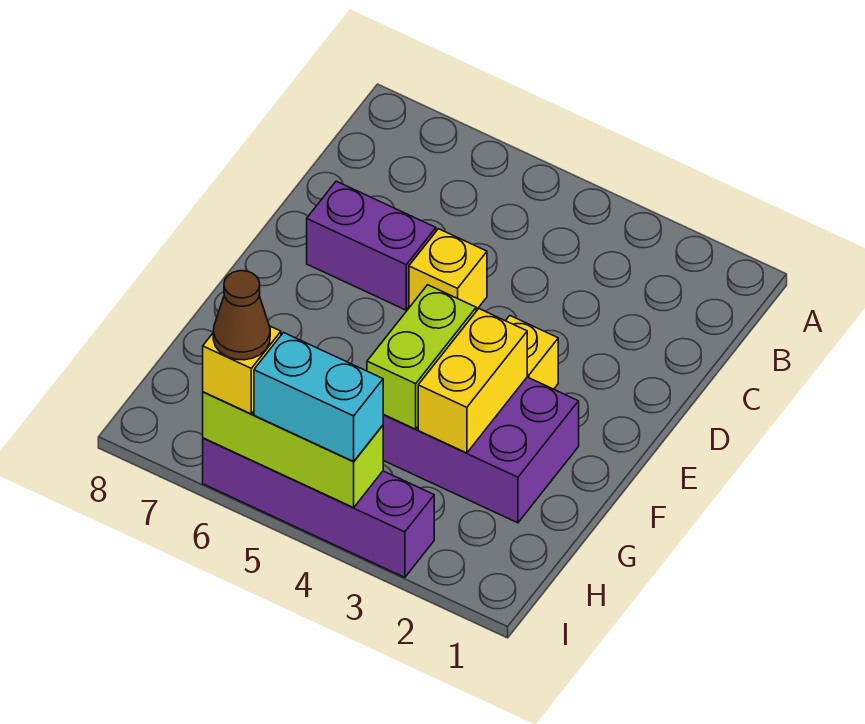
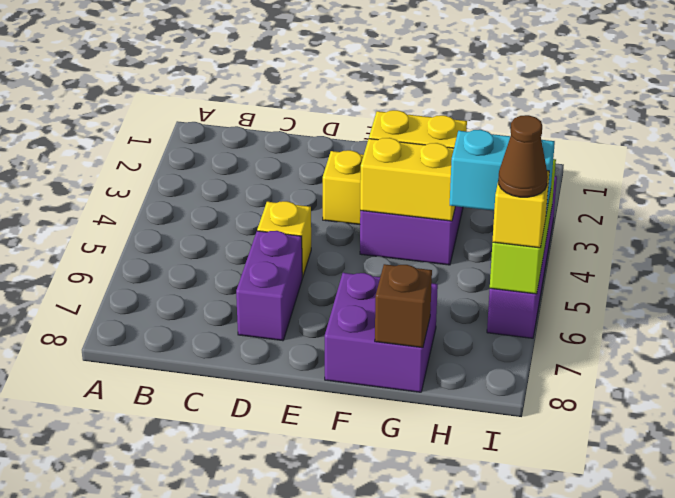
lime brick F4:G4 level 2 -> yellow brick F4:G4 level 2
none -> purple brick F7:G8 level 1
none -> brown brick G8 level 2
cyan brick I4:I5 level 3 -> cyan brick H5:I5 level 3

